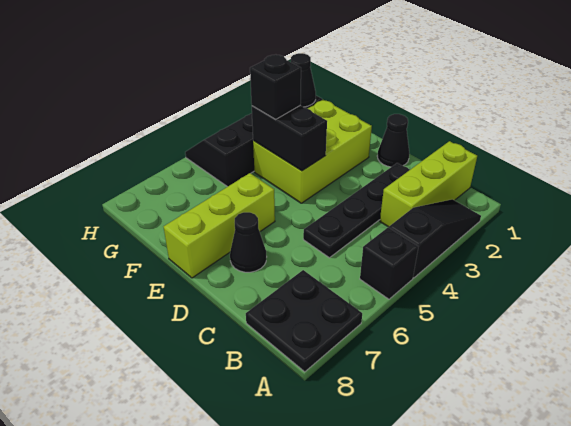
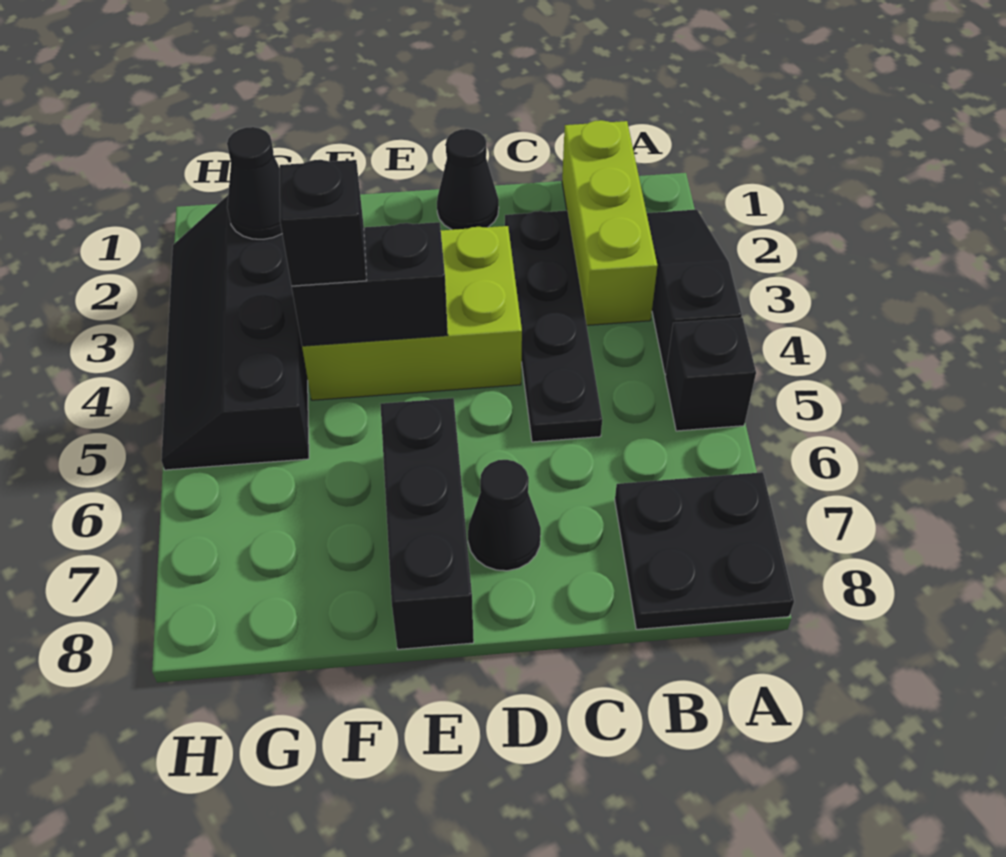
lime brick E2:F4 level 1 -> lime brick D3:F4 level 1
lime brick E6:E8 level 1 -> black brick E6:E8 level 1

